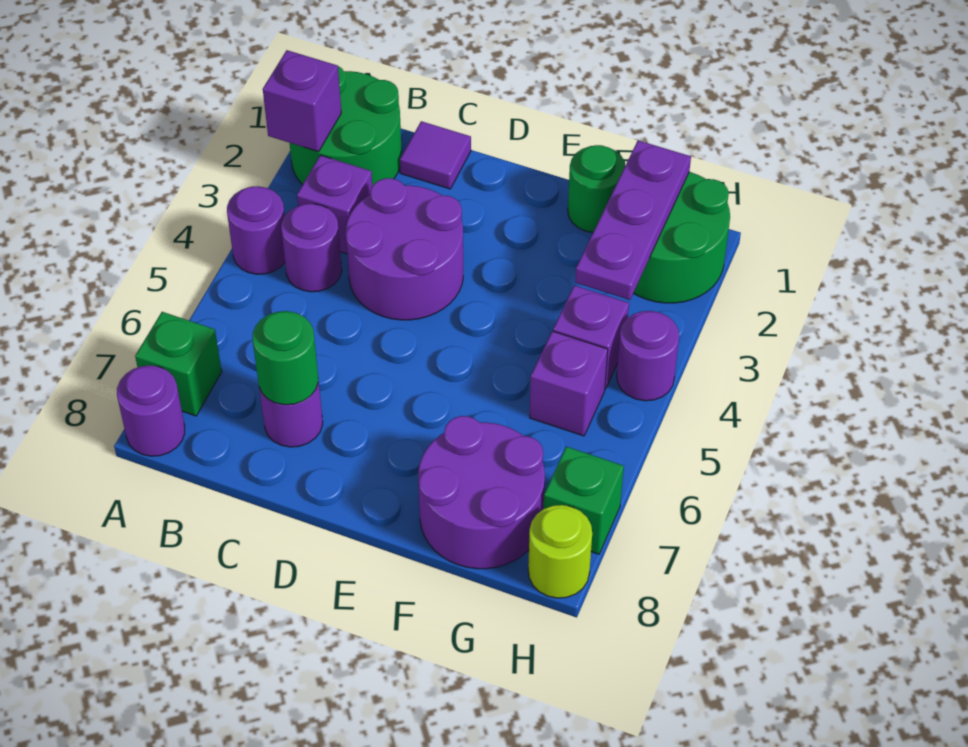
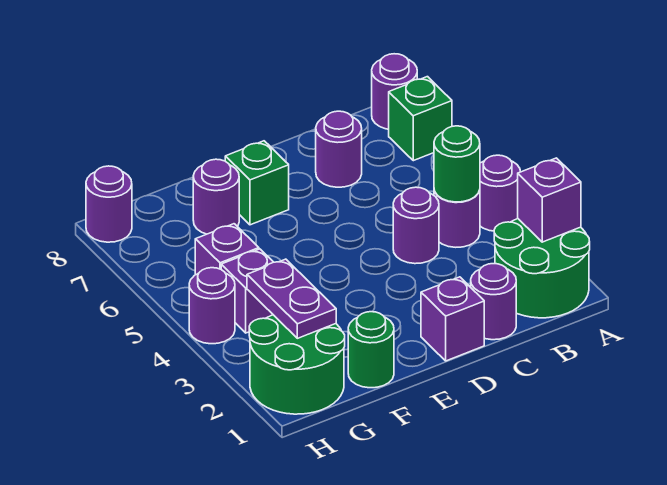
purple brick B3 level 1 -> purple brick D1 level 1
purple tile C1 level 1 -> purple round brick C1 level 1
purple round brick C3:D4 level 1 -> purple round brick C4 level 1
green round brick C7 level 2 -> green round brick B4 level 2
purple round brick F7:G8 level 1 -> purple round brick F7 level 1
purple plate G1:G3 level 2 -> purple plate G2:G3 level 2
green brick H7 level 1 -> green brick E7 level 1
lime round brick H8 level 1 -> purple round brick H8 level 1

